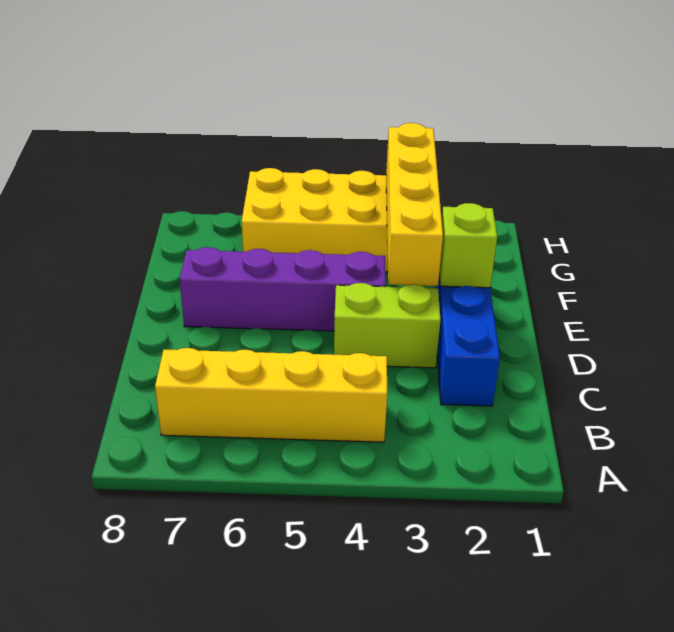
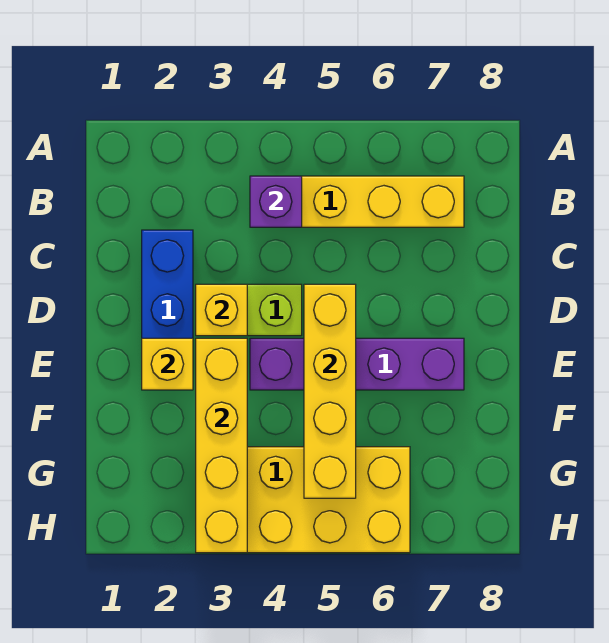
none -> purple brick B4 level 2
none -> yellow brick D3 level 2
none -> yellow brick D5:G5 level 2
lime brick E2 level 2 -> yellow brick E2 level 2

